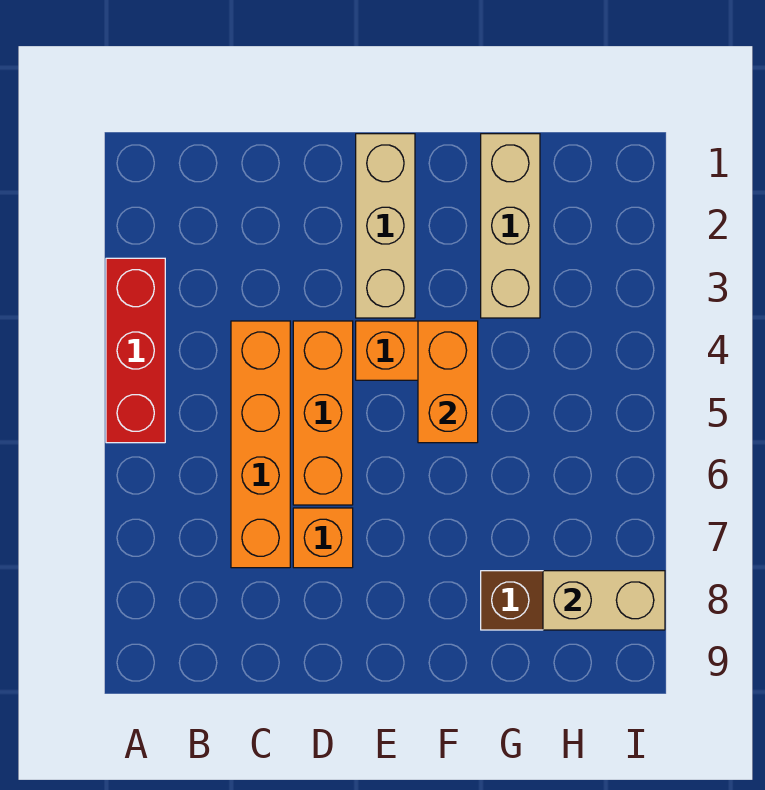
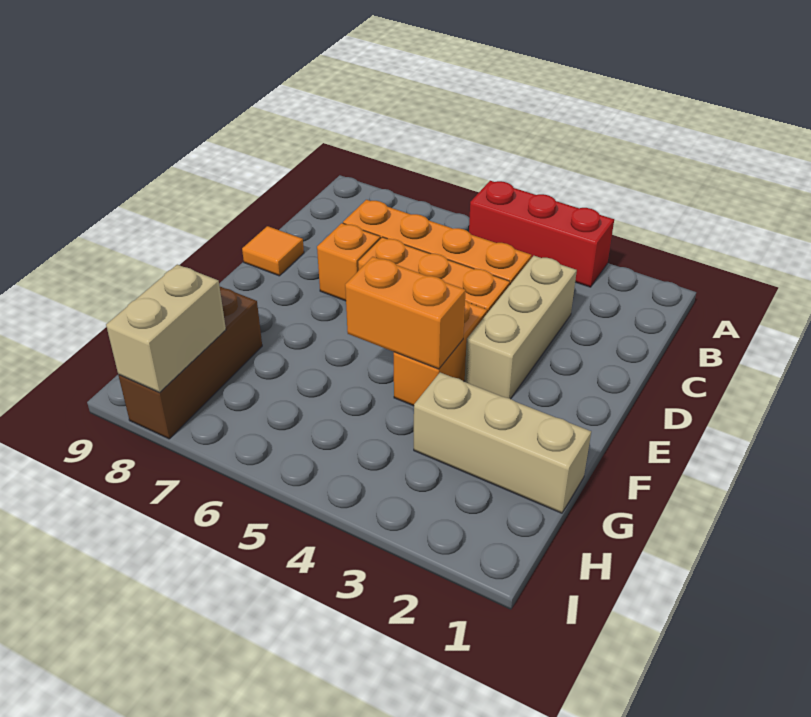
none -> orange tile D9 level 1
tan brick E1:E3 level 1 -> tan brick C3:E3 level 1

